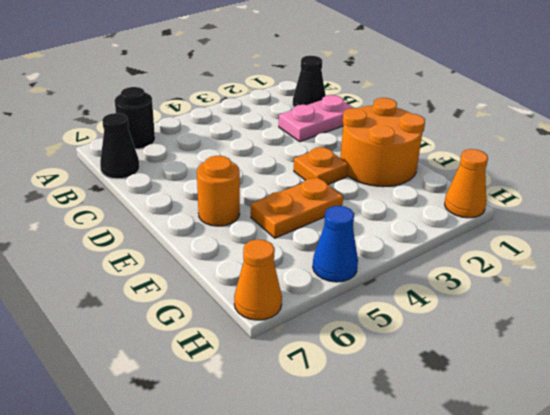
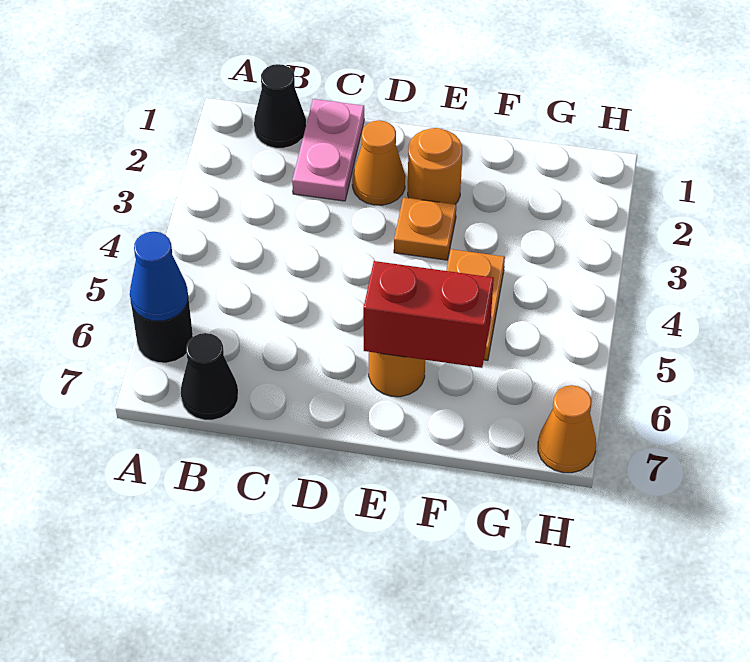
orange round brick E1:F2 level 1 -> orange round brick E2 level 1
none -> red brick E6:F6 level 2
orange cone H1 level 1 -> orange cone D2 level 1
blue cone H5 level 1 -> blue cone A6 level 2

